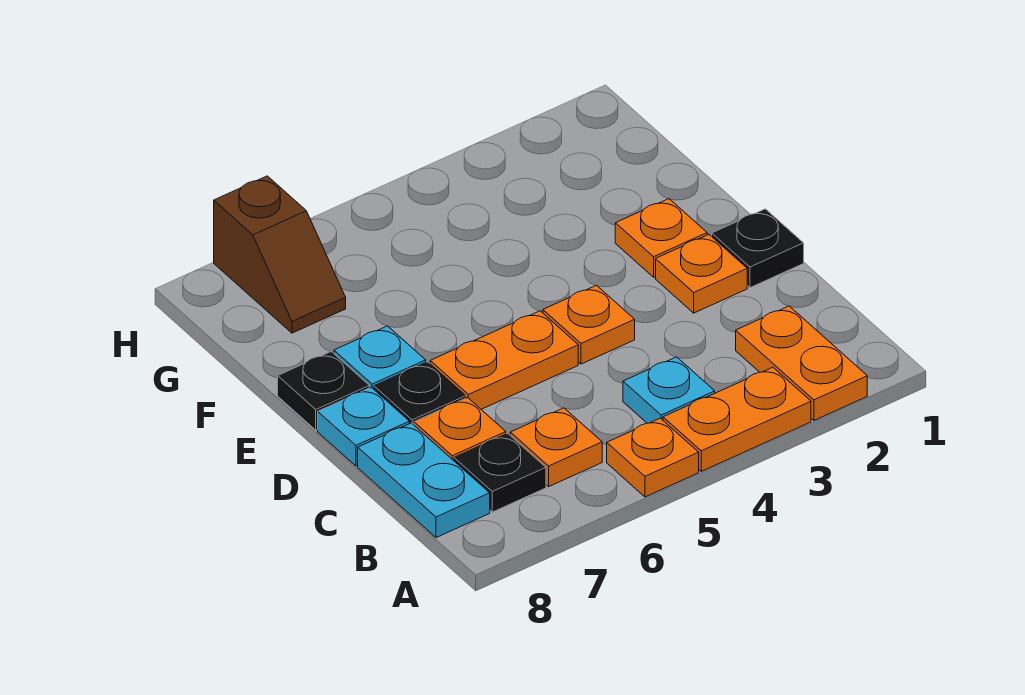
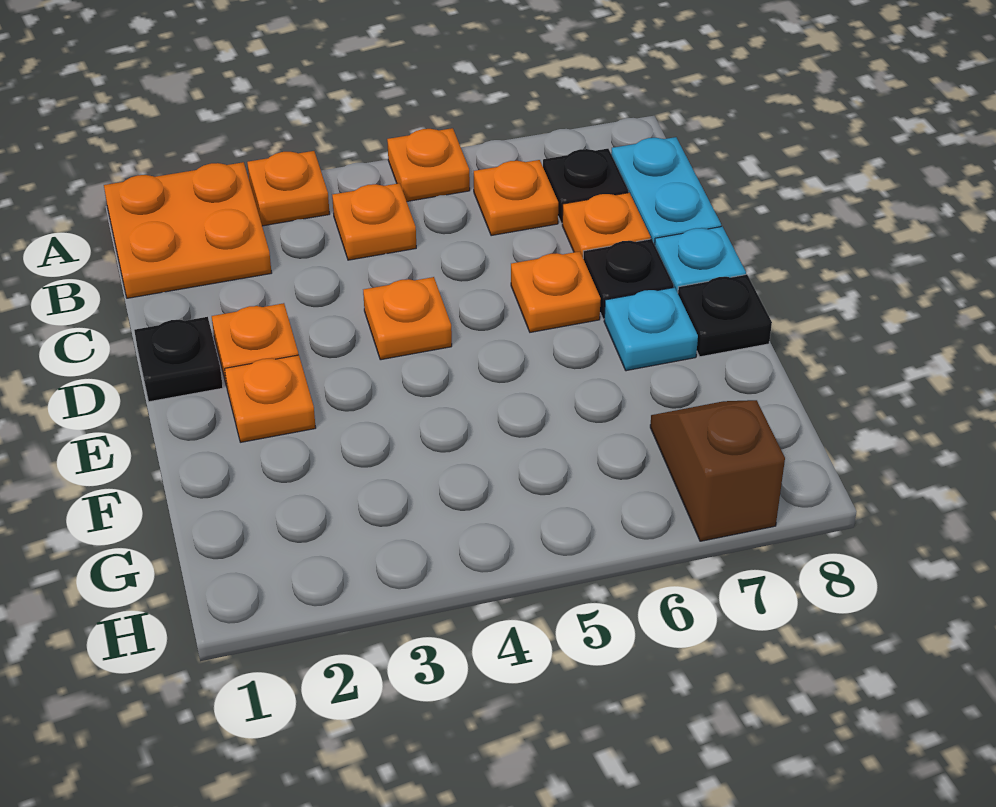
orange plate A2:B2 level 1 -> orange plate A1:B2 level 1
orange plate A3:A4 level 1 -> orange plate A3 level 1
cyan plate B4 level 1 -> orange plate B4 level 1
orange plate D5:D6 level 1 -> orange plate D6 level 1

